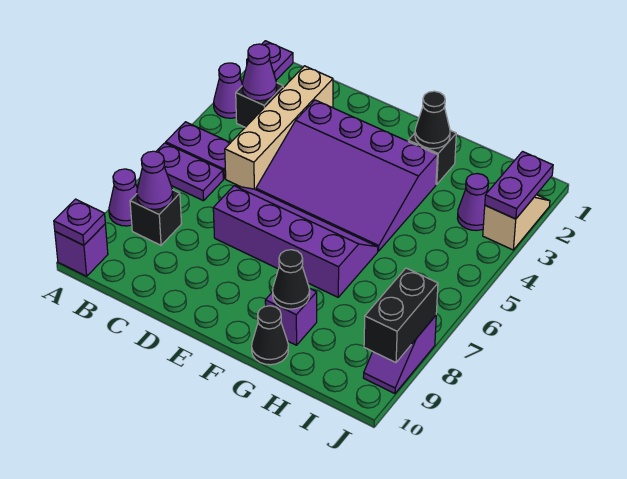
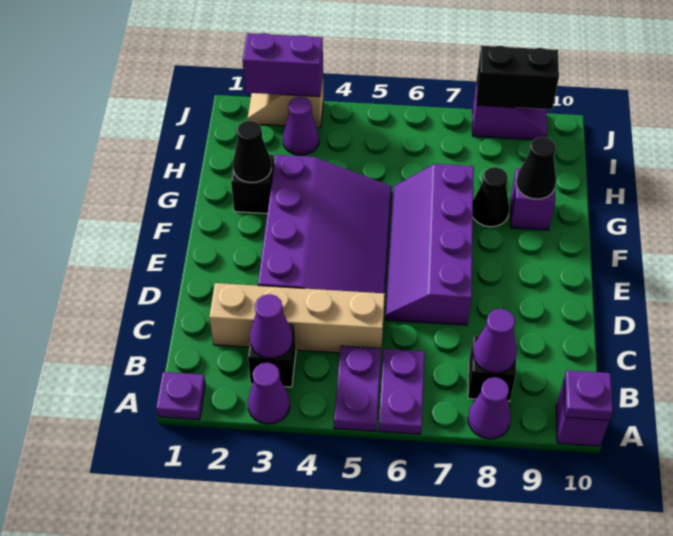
black cone G10 level 1 -> black cone G8 level 1
purple plate J2:J3 level 2 -> purple brick J2:J3 level 2

